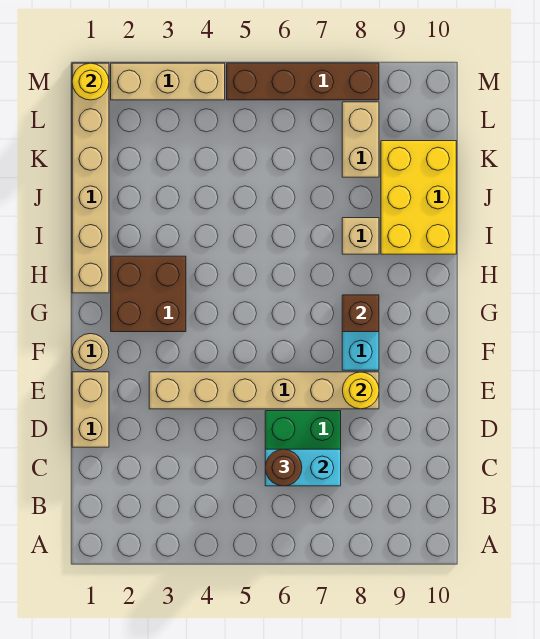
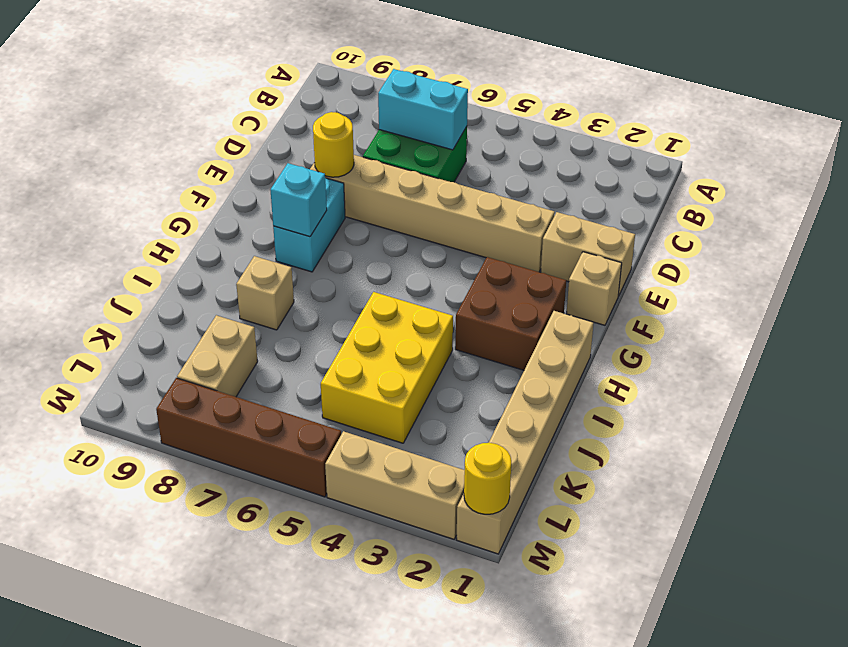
brown round brick C6 level 3 -> none
tan brick D1:E1 level 1 -> tan brick E1:E2 level 1
tan round brick F1 level 1 -> tan brick F1 level 1
brown brick G8 level 2 -> cyan brick G8 level 2
yellow brick I9:K10 level 1 -> yellow brick I4:K5 level 1

